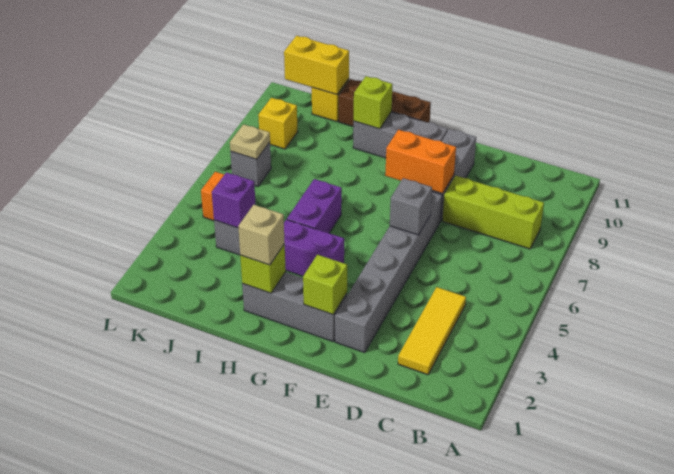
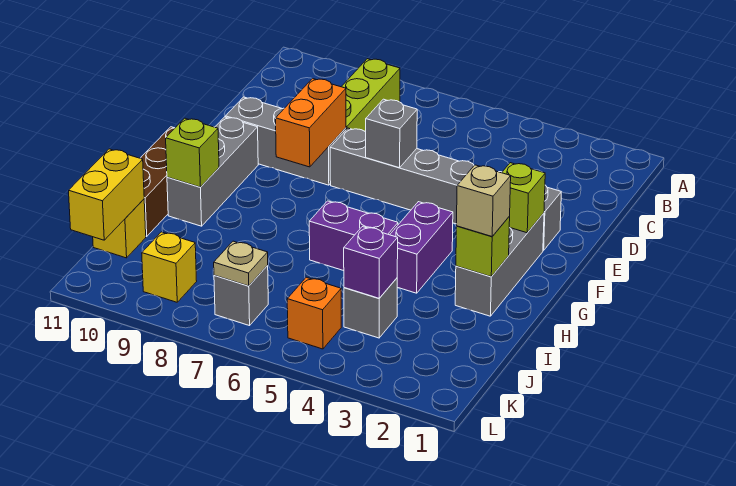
yellow tile C2:C4 level 1 -> none

